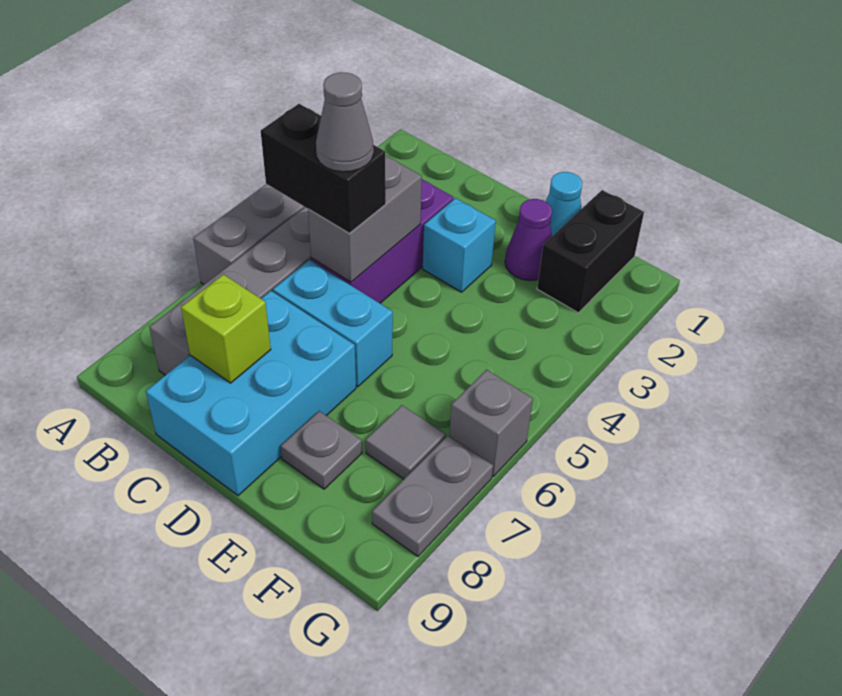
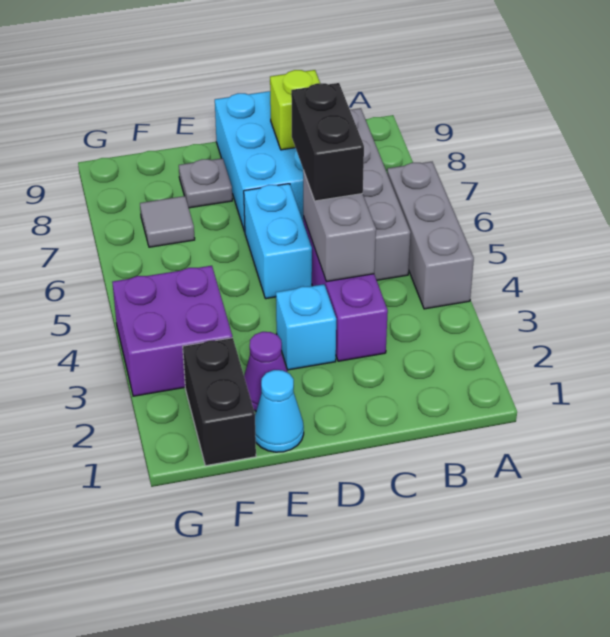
black brick B5:C5 level 3 -> black brick C5:C6 level 3
grey cone C5 level 4 -> none
cyan brick C6:D6 level 1 -> cyan brick D5:D6 level 1
none -> purple brick F3:G4 level 1
grey brick G6 level 1 -> none
grey plate G7:G8 level 1 -> none

